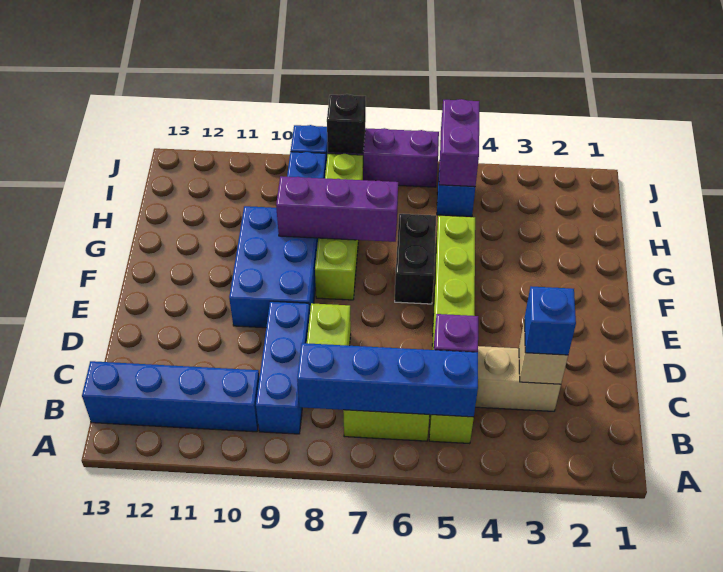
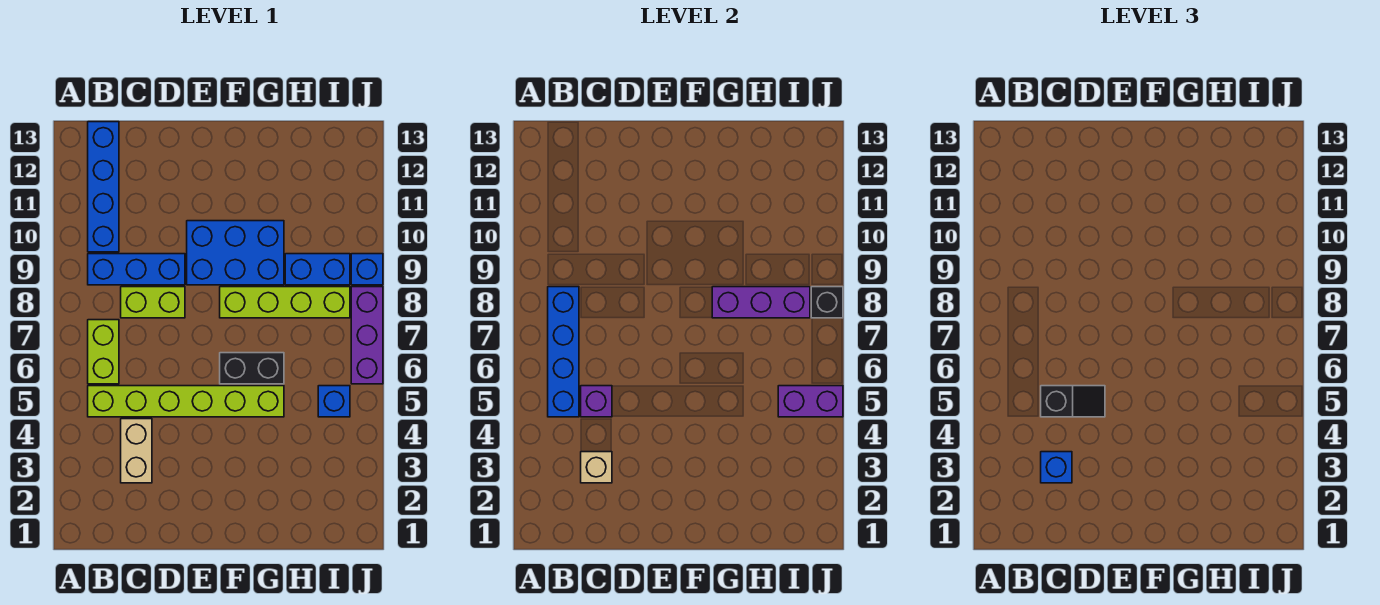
none -> black slope C5:D5 level 3 top C
purple brick G7:G9 level 2 -> purple brick G8:I8 level 2

